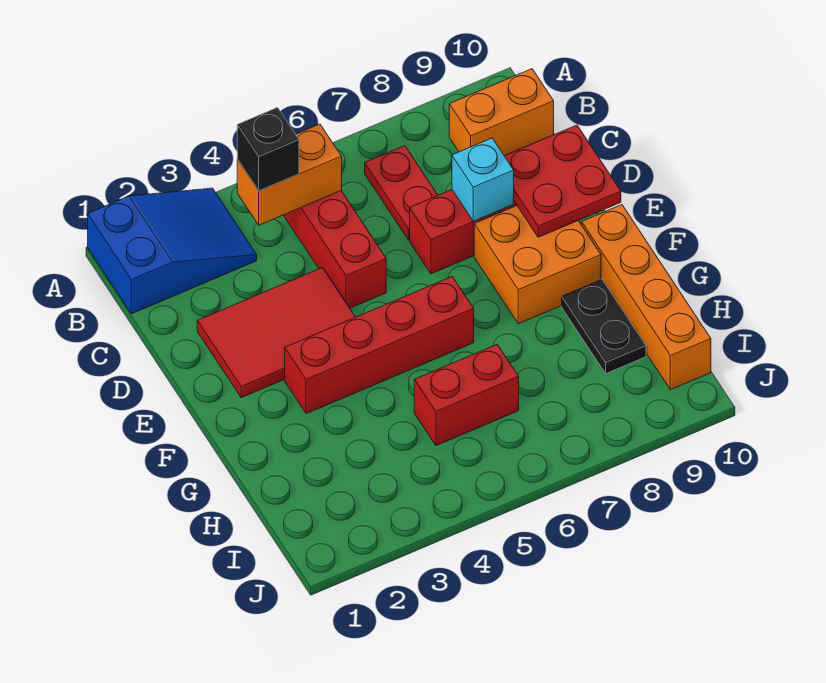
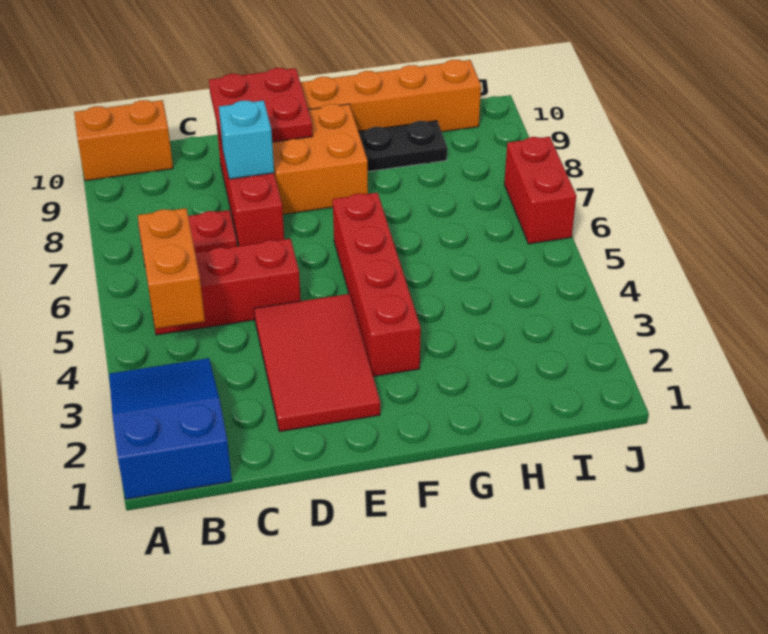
black brick B4 level 3 -> none
orange brick B9:B10 level 1 -> orange brick A10:B10 level 1
red brick H5:H6 level 1 -> red brick J6:J7 level 1

